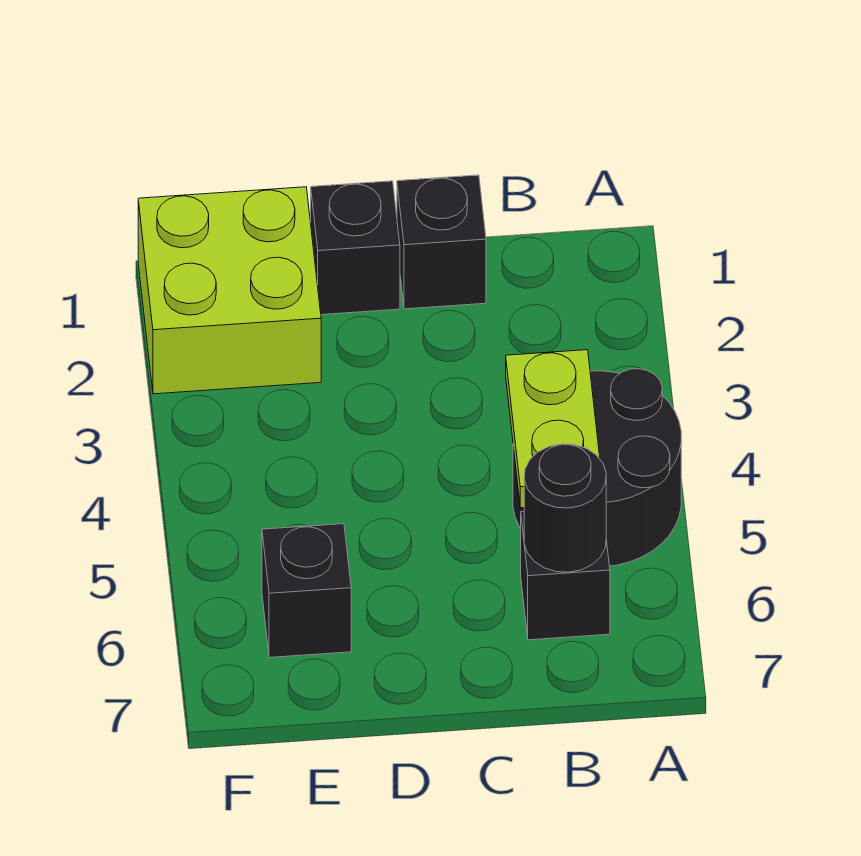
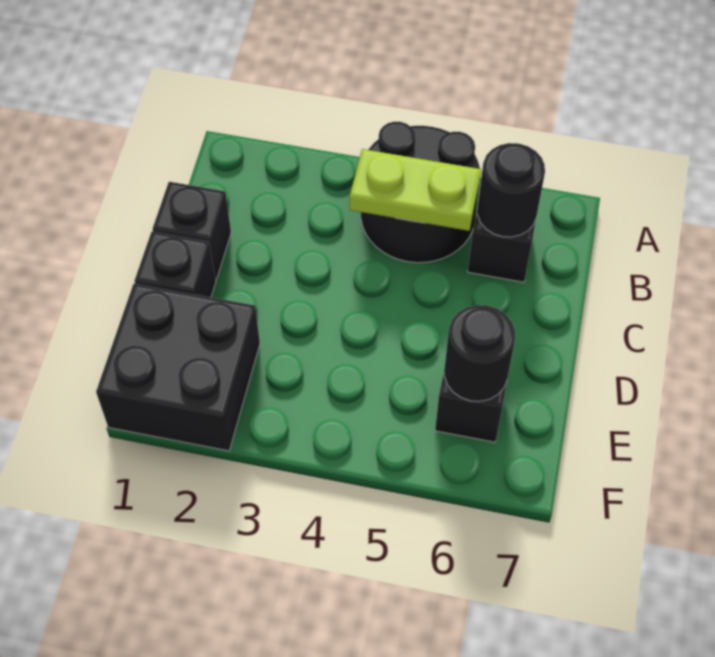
lime brick E1:F2 level 1 -> black brick E1:F2 level 1
none -> black round brick E6 level 2

